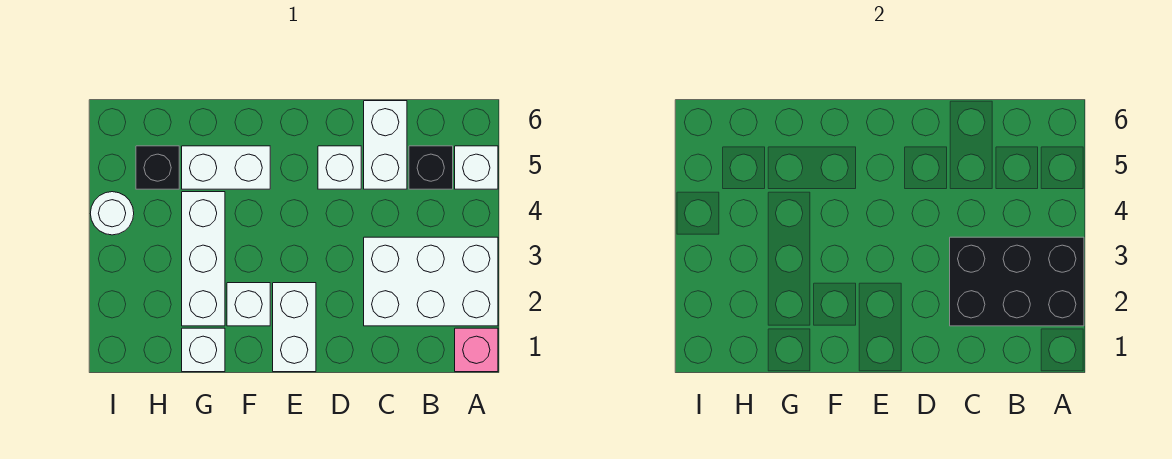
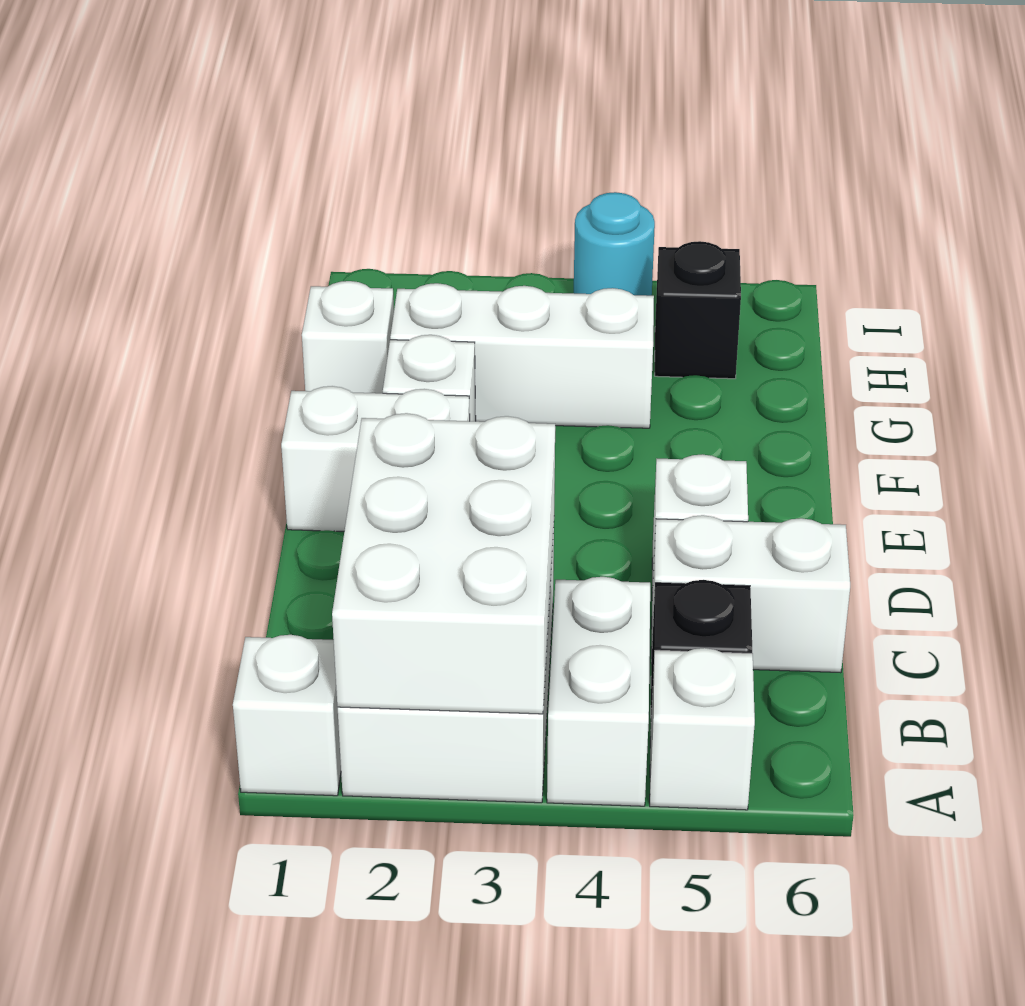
pink brick A1 level 1 -> white brick A1 level 1
black brick A2:C3 level 2 -> white brick A2:C3 level 2
white brick F5:G5 level 1 -> white brick A4:B4 level 1
white round brick I4 level 1 -> cyan round brick I4 level 1

